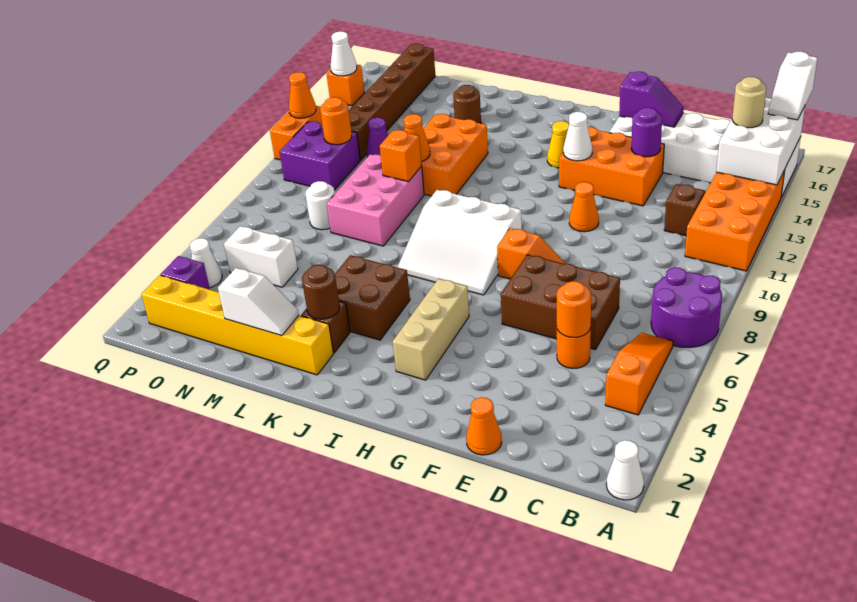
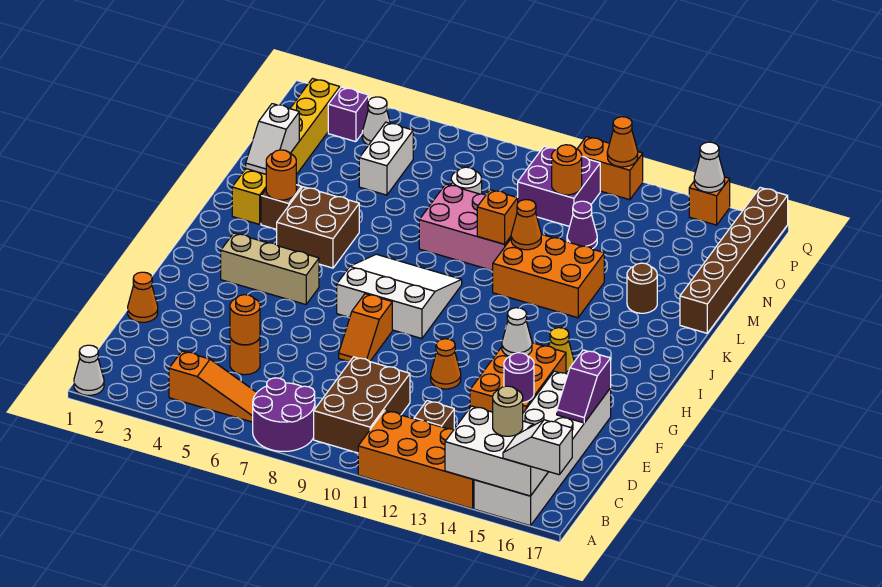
brown brick D6:F7 level 1 -> brown brick B9:D10 level 1
white slope H7:J9 level 1 top 9 -> white slope H7:J9 level 1 top H
brown round brick K3 level 2 -> orange round brick K3 level 2
brown brick O12:O17 level 1 -> brown brick L17:Q17 level 1

